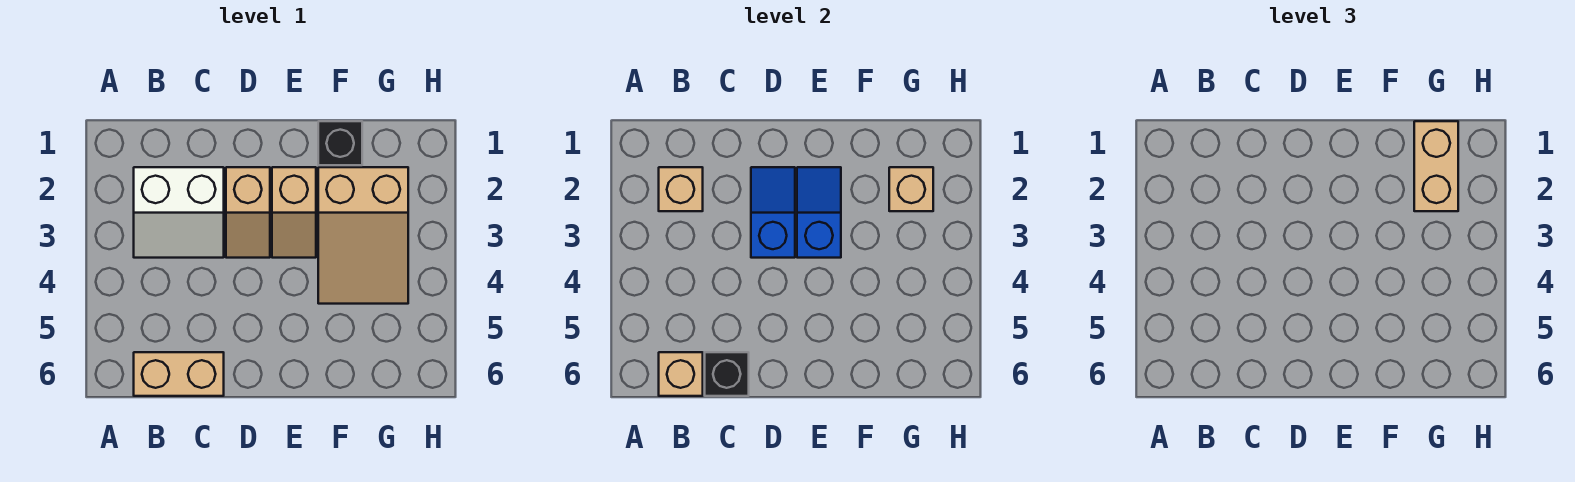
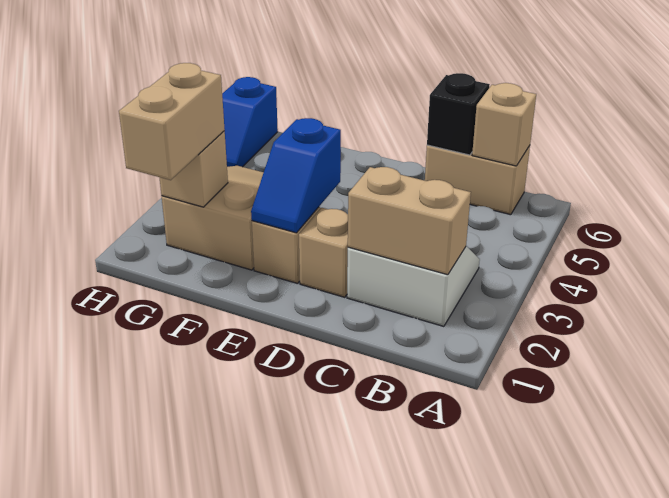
tan brick B2 level 2 -> tan brick B2:C2 level 2
blue slope D2:D3 level 2 top 3 -> blue slope H5:H6 level 1 top 6
black brick F1 level 1 -> none

